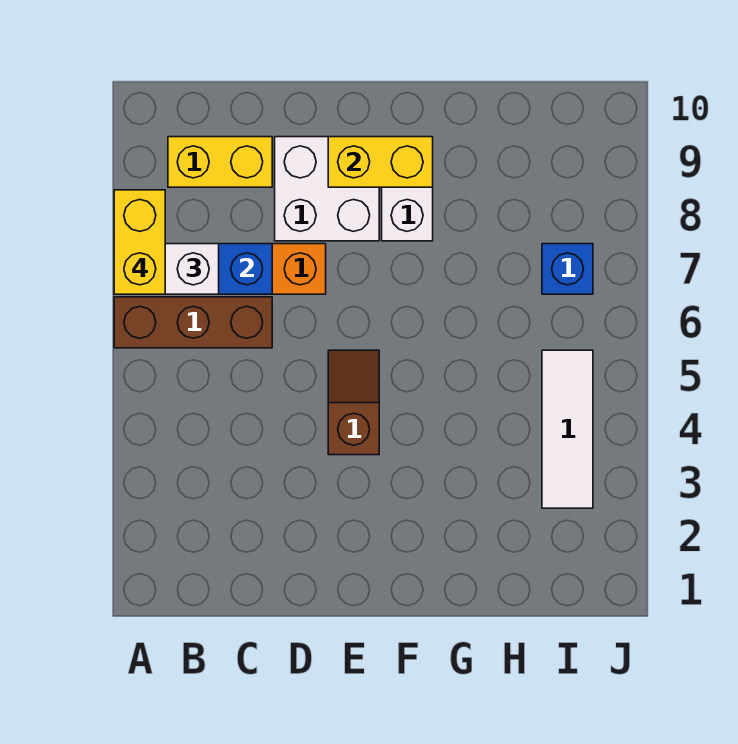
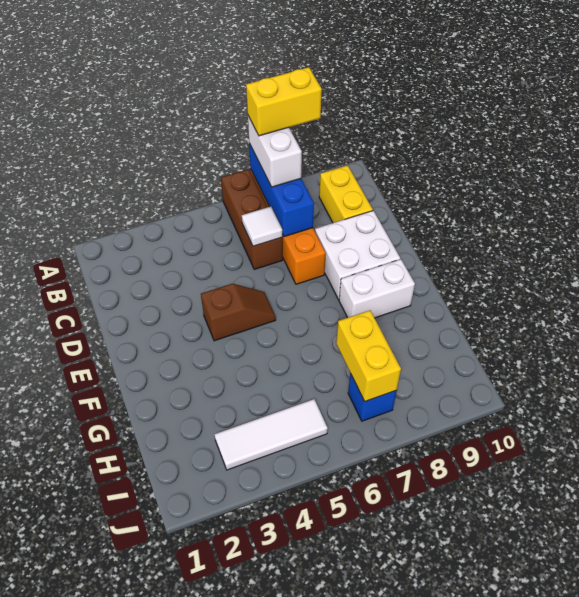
none -> white tile C6 level 2
yellow brick E9:F9 level 2 -> yellow brick H7:I7 level 2

